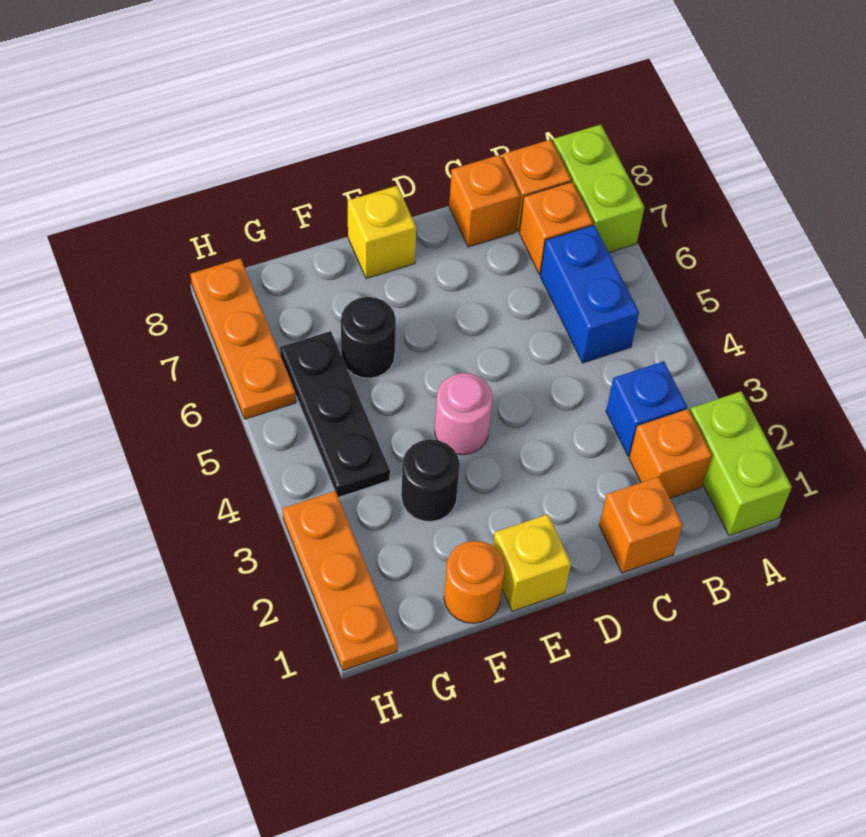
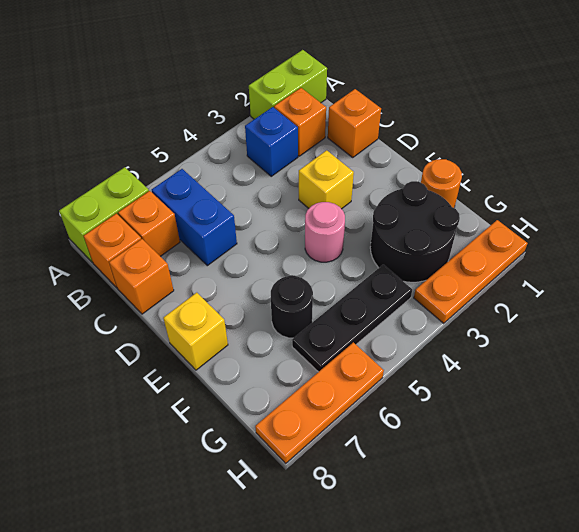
blue brick B5:B6 level 1 -> blue brick B6:C6 level 1
yellow brick E1 level 1 -> yellow brick D3 level 1
black round brick F3 level 1 -> black round brick F2:G3 level 1

